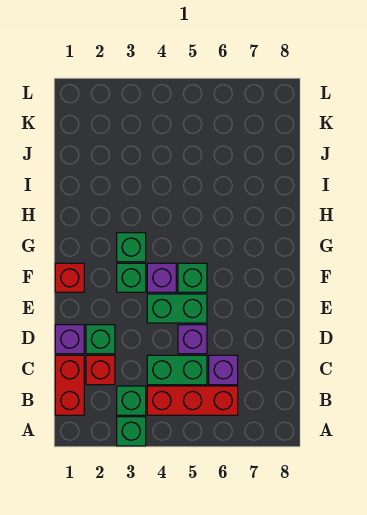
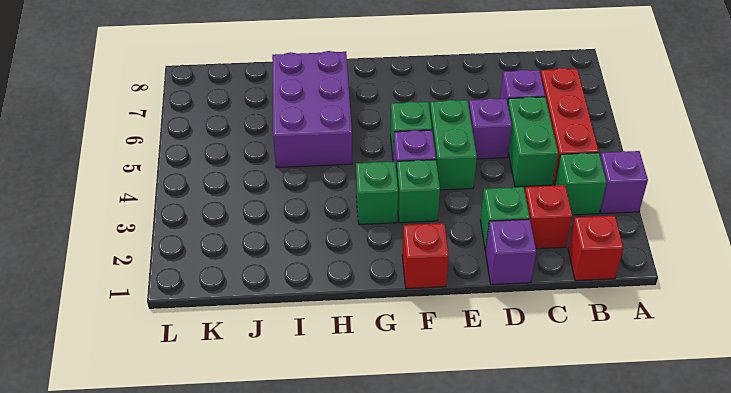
green brick A3 level 1 -> purple brick A3 level 1
red brick B1:C1 level 1 -> red brick B1 level 1
none -> purple brick H5:I7 level 1

